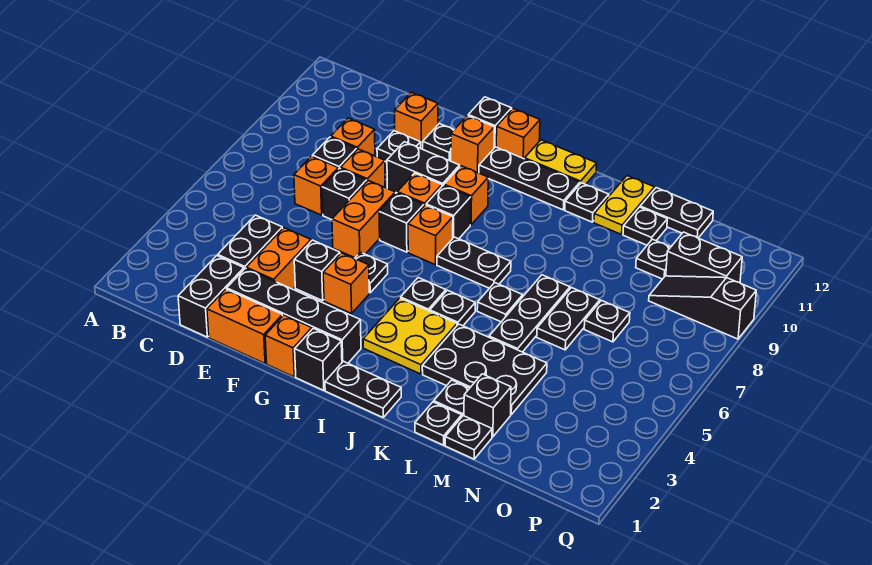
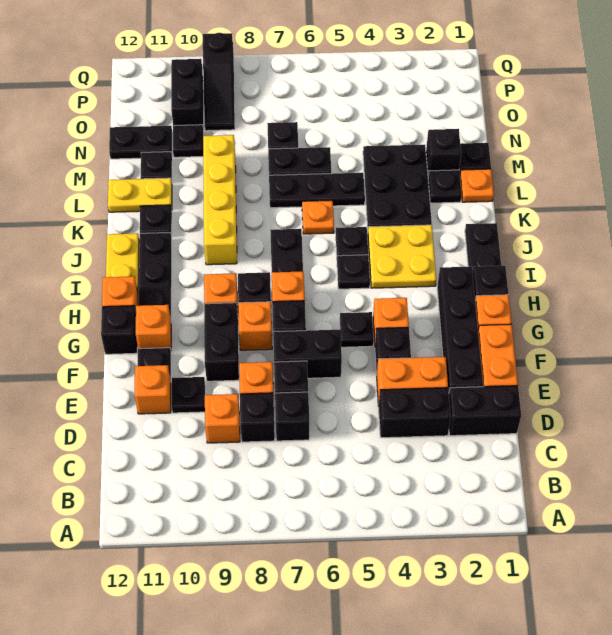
orange brick D7 level 1 -> black brick D7 level 1
orange brick F6:F7 level 1 -> black brick F6:F7 level 1
none -> yellow brick J9:M9 level 1
black plate K6 level 1 -> orange plate K6 level 1
black plate L1 level 1 -> orange plate L1 level 1
black plate M12:N12 level 1 -> black plate N11:N12 level 1

